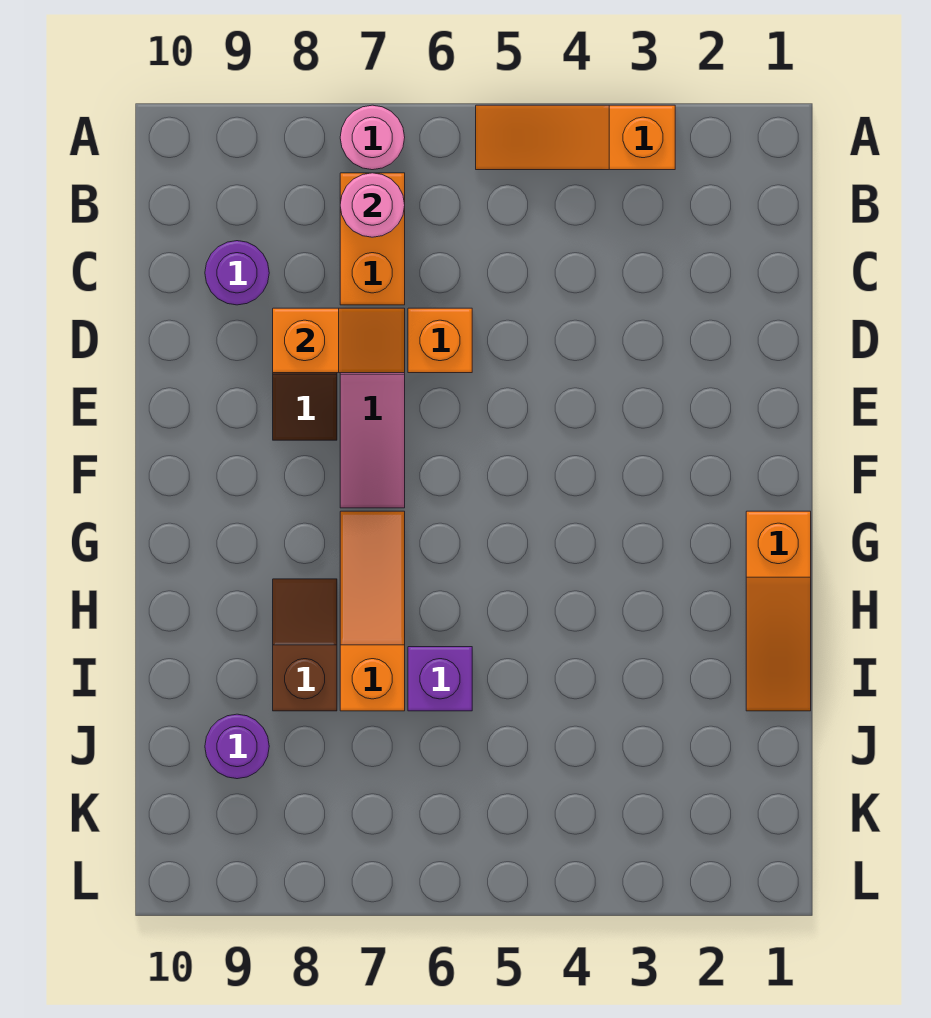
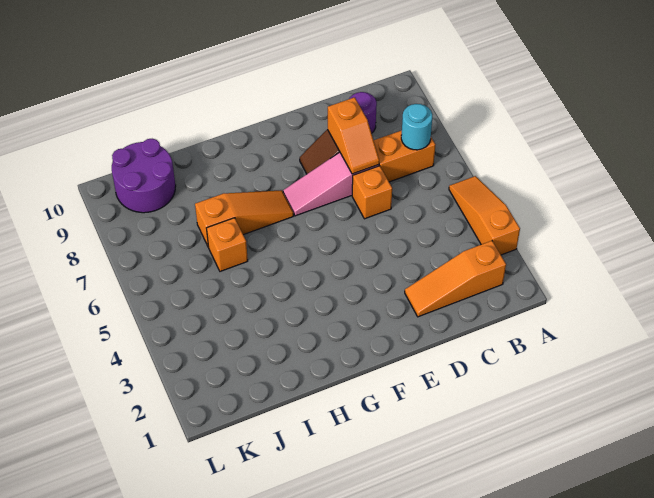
pink round brick A7 level 1 -> none
pink round brick B7 level 2 -> cyan round brick B7 level 2
orange slope G1:I1 level 1 top G -> orange slope B2:D2 level 1 top B
brown slope H8:I8 level 1 top I -> none
purple brick I6 level 1 -> orange brick I6 level 1
purple round brick J9 level 1 -> purple round brick J9:K10 level 1

